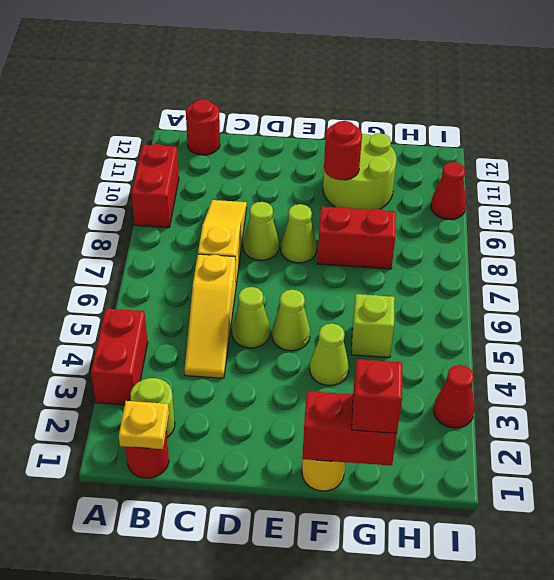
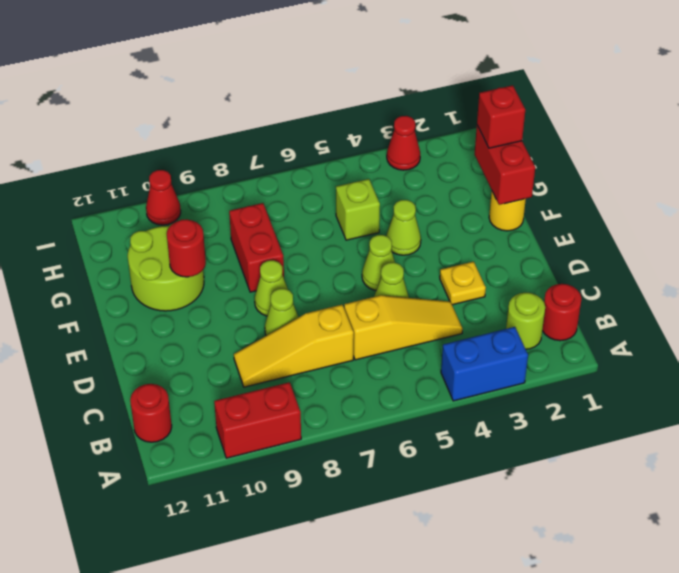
red brick A3:A4 level 1 -> blue brick A3:A4 level 1
yellow plate B1 level 2 -> yellow plate D3 level 1

